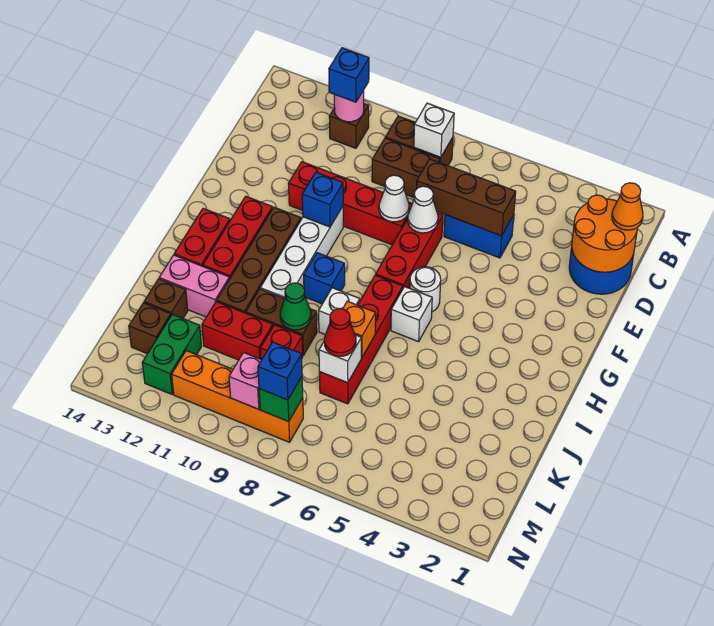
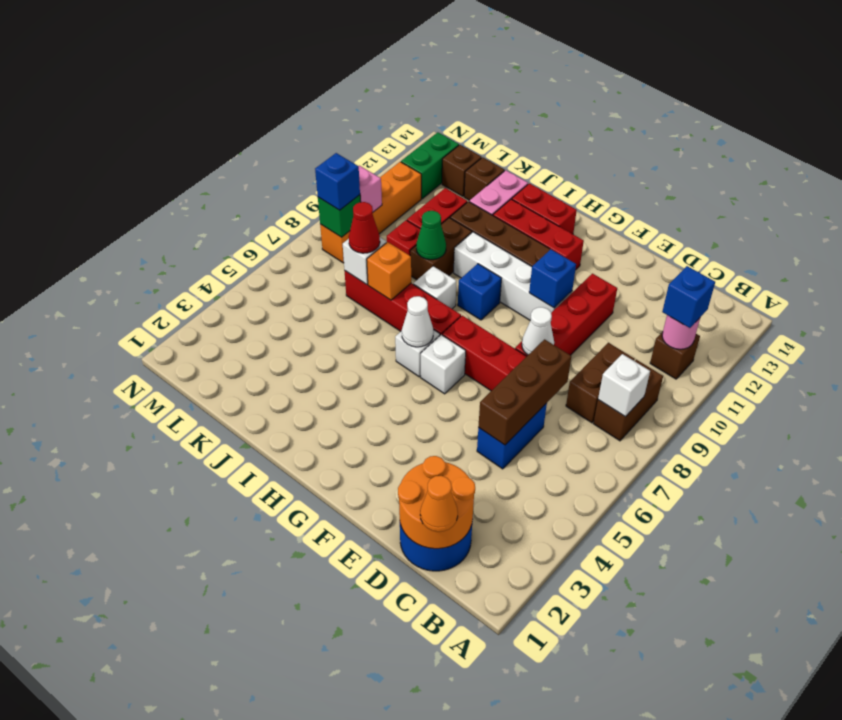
white cone E7 level 2 -> white cone H6 level 2
white round brick G6 level 1 -> white brick G6 level 1
green brick L12:M12 level 1 -> green brick M12:M13 level 1

